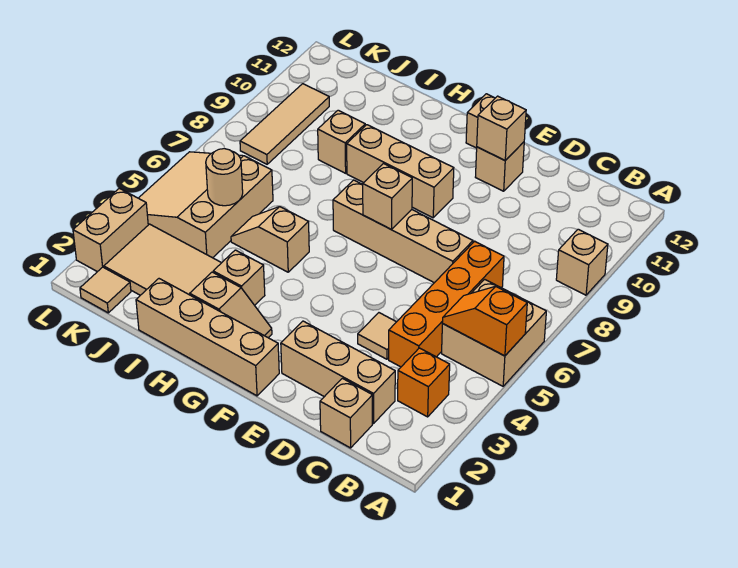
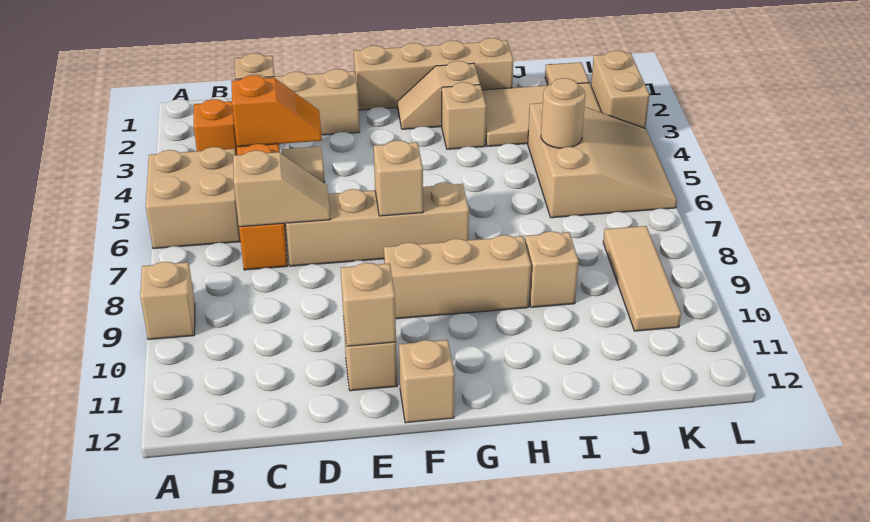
orange slope A5:B5 level 2 top A -> orange slope C4:D4 level 2 top C
tan slope H5:I5 level 1 top H -> tan slope C7:D7 level 2 top C

